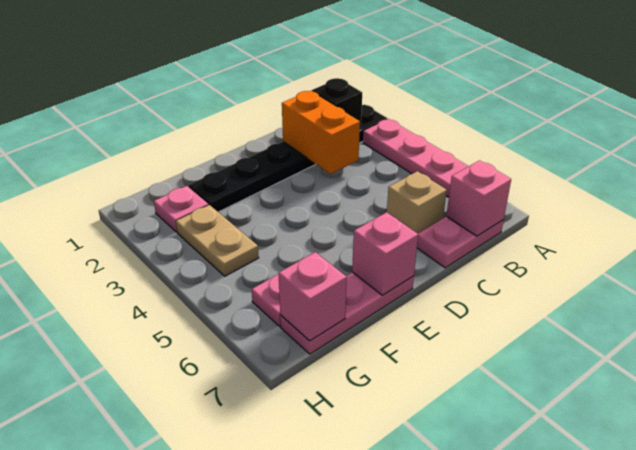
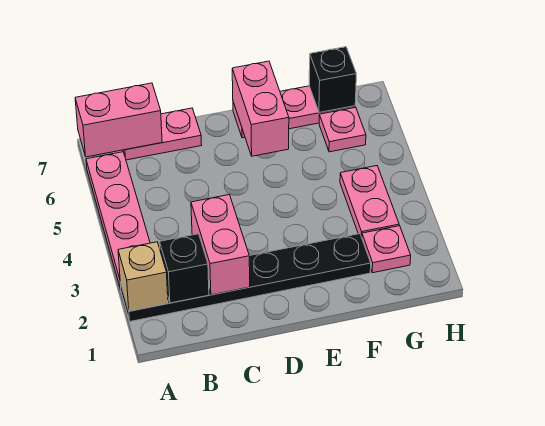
pink brick B7 level 2 -> pink brick A7:B7 level 2
orange brick C2:C3 level 2 -> pink brick C2:C3 level 2
tan brick C6 level 1 -> tan brick A2 level 2
pink brick E7 level 2 -> pink brick E6:E7 level 2
tan plate G3:G4 level 1 -> pink plate G3:G4 level 1
pink brick G7 level 2 -> black brick G7 level 2

